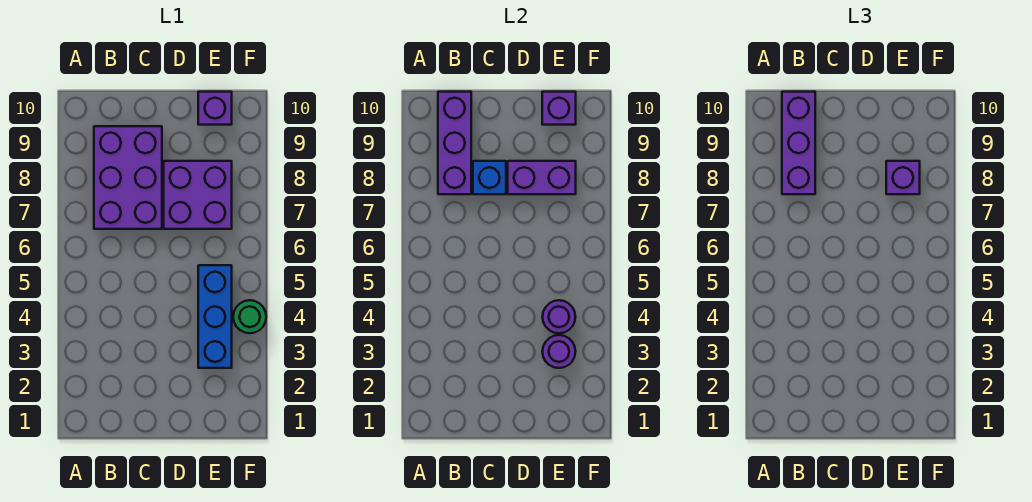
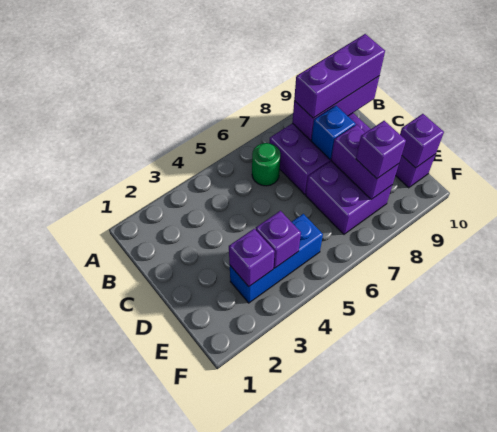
purple round brick E3 level 2 -> purple brick E3 level 2
purple round brick E4 level 2 -> purple brick E4 level 2
green round brick F4 level 1 -> green round brick B6 level 1

